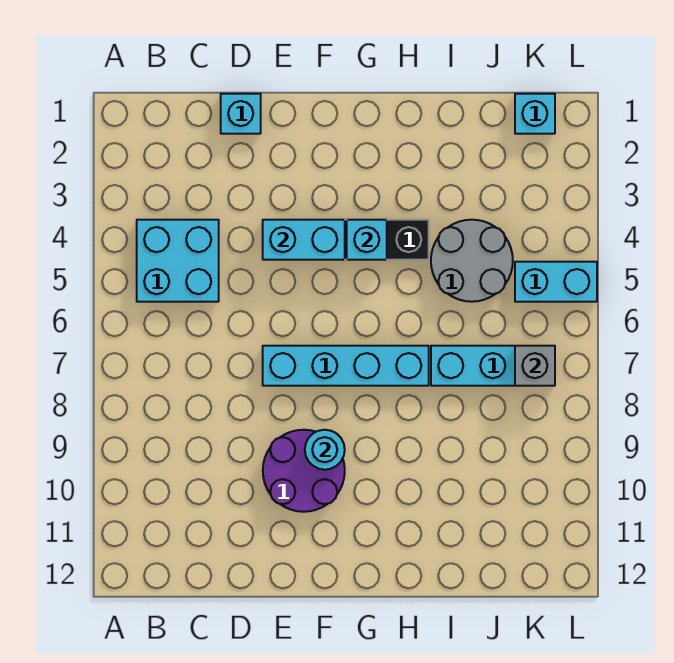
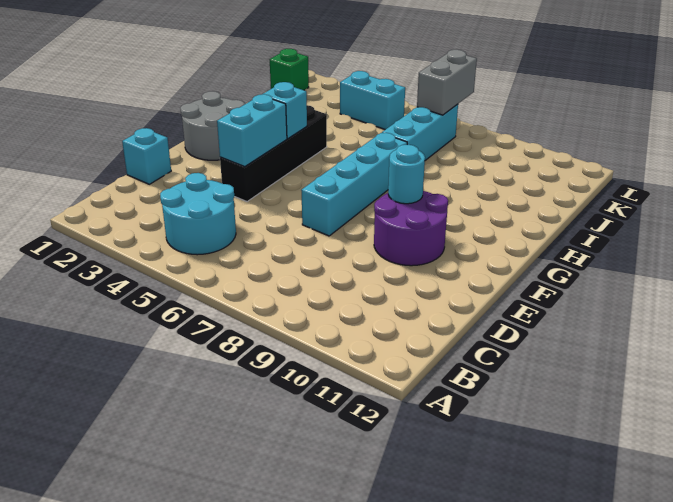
cyan brick B4:C5 level 1 -> cyan round brick B4:C5 level 1
grey round brick I4:J5 level 1 -> grey round brick F1:G2 level 1
cyan brick K1 level 1 -> green brick K1 level 1
cyan brick K5:L5 level 1 -> cyan brick K4:K5 level 1
grey brick K7 level 2 -> grey brick K7:L7 level 2

